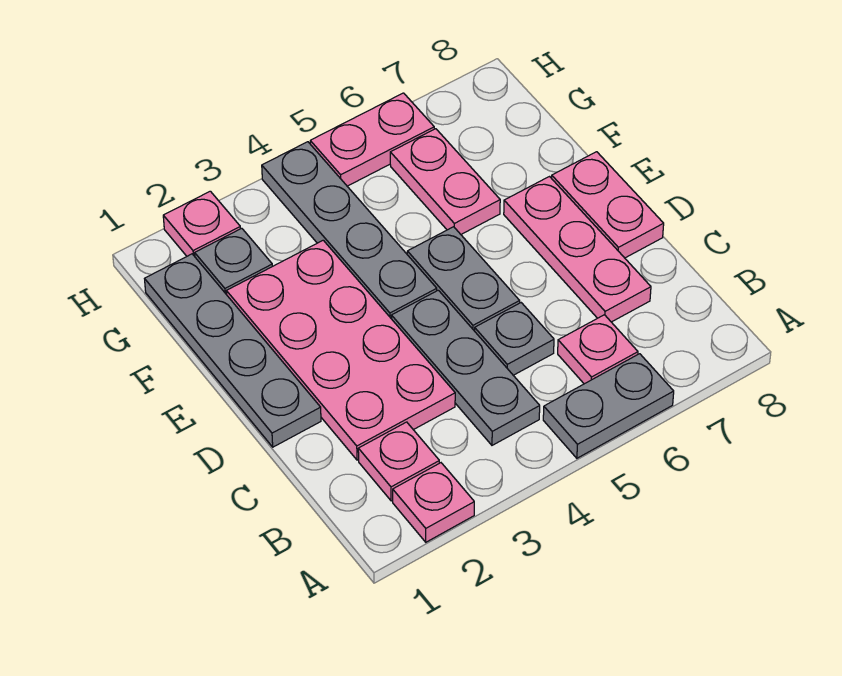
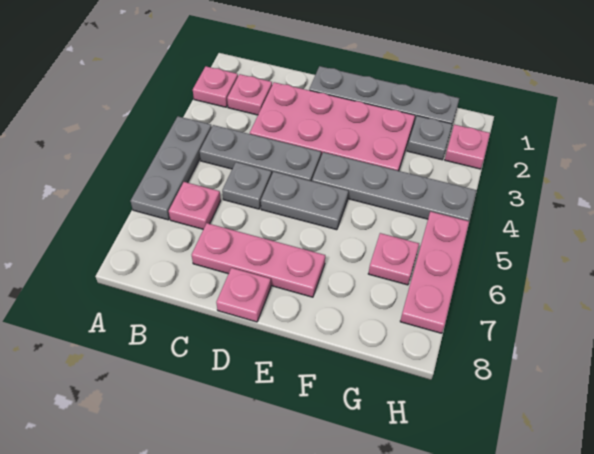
grey plate A5:A6 level 1 -> grey plate A4:A6 level 1
pink plate D8:E8 level 1 -> pink plate D8 level 1
pink plate F6:G6 level 1 -> pink plate G6 level 1
pink plate H5:H6 level 1 -> pink plate H5:H7 level 1

